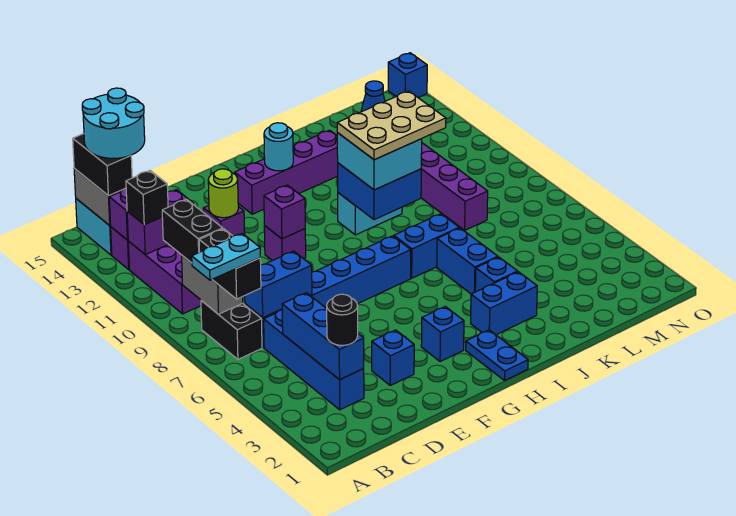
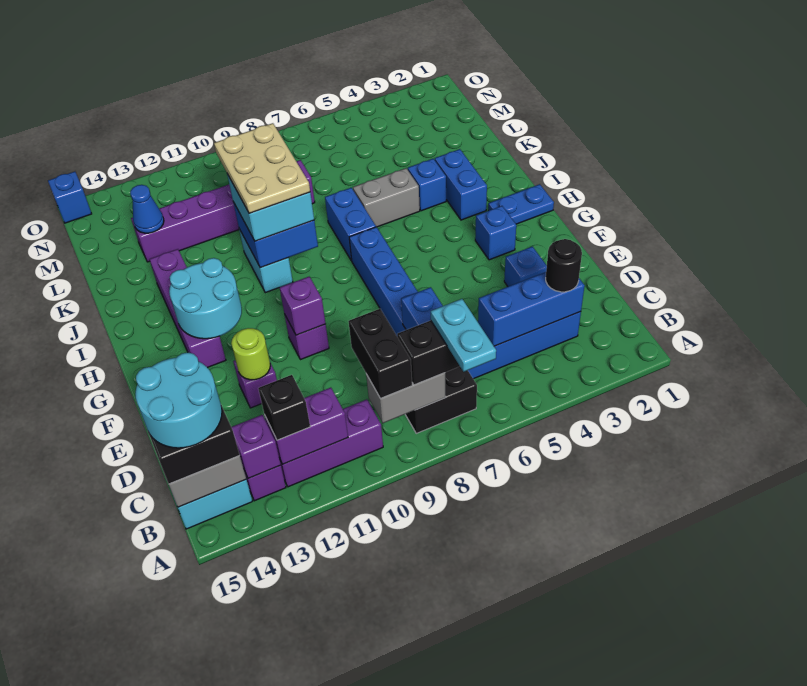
black brick B9:B10 level 3 -> black brick B9:C9 level 3
purple brick B12:C12 level 2 -> purple brick B11:B12 level 2
cyan round brick H13 level 2 -> cyan round brick G12:H13 level 2
blue brick J5:J6 level 1 -> grey brick J5:J6 level 1

